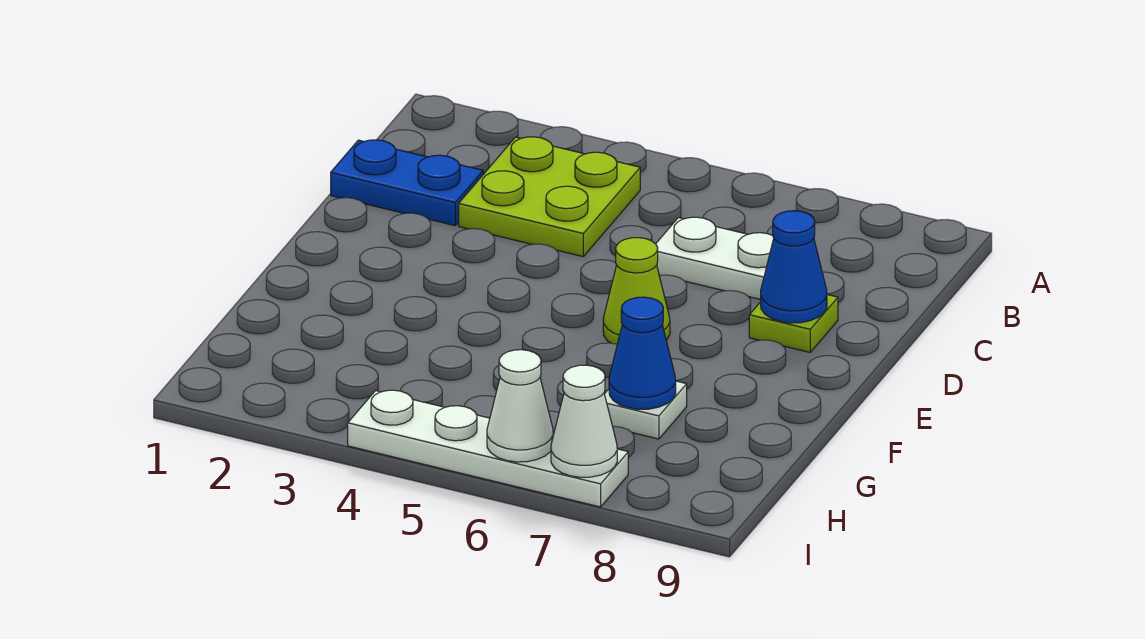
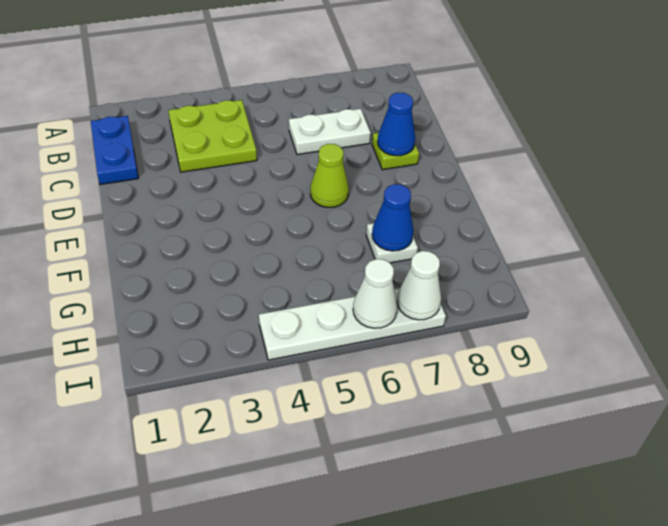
blue plate C1:C2 level 1 -> blue plate B1:C1 level 1

